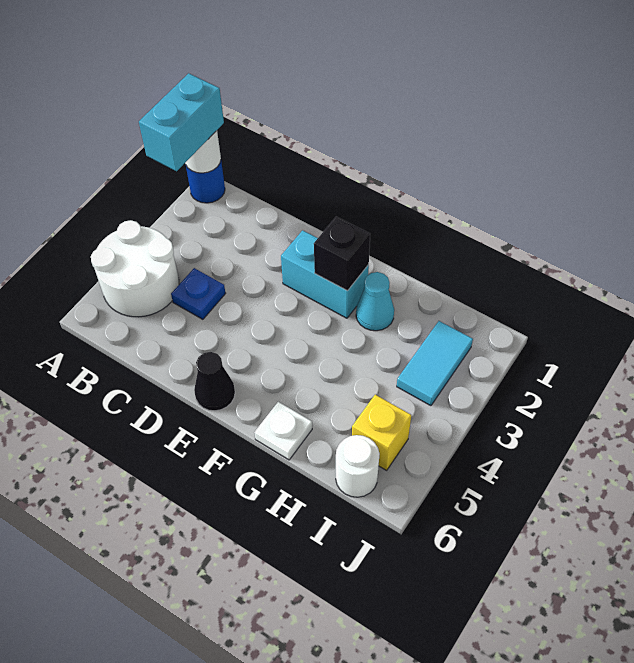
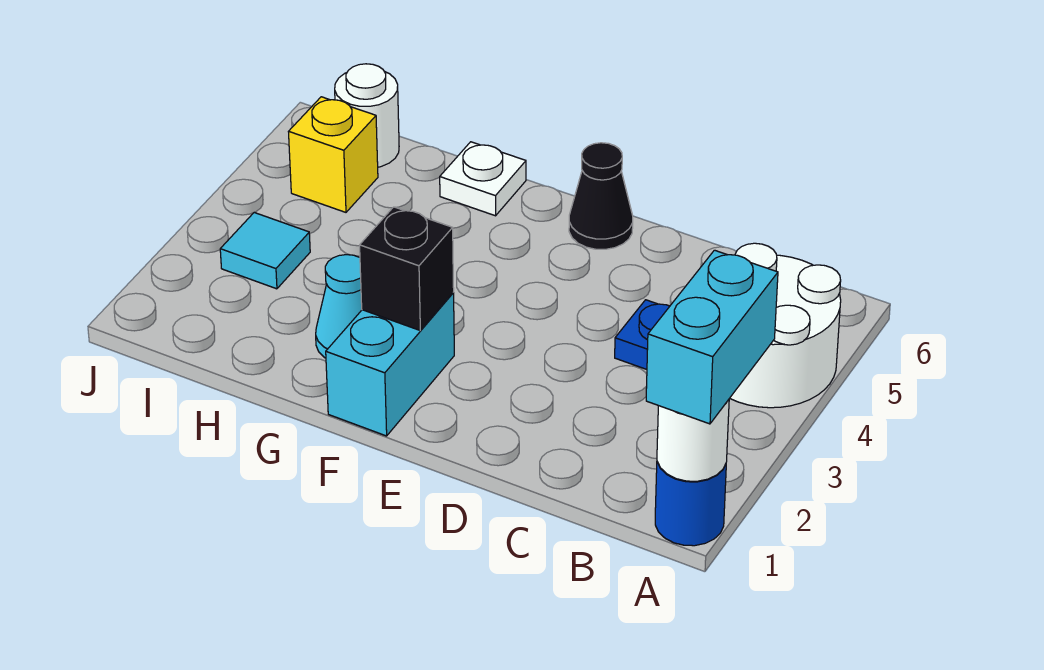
cyan brick E2:F2 level 1 -> cyan brick F1:F2 level 1
cyan tile I2:I3 level 1 -> cyan tile I3 level 1

